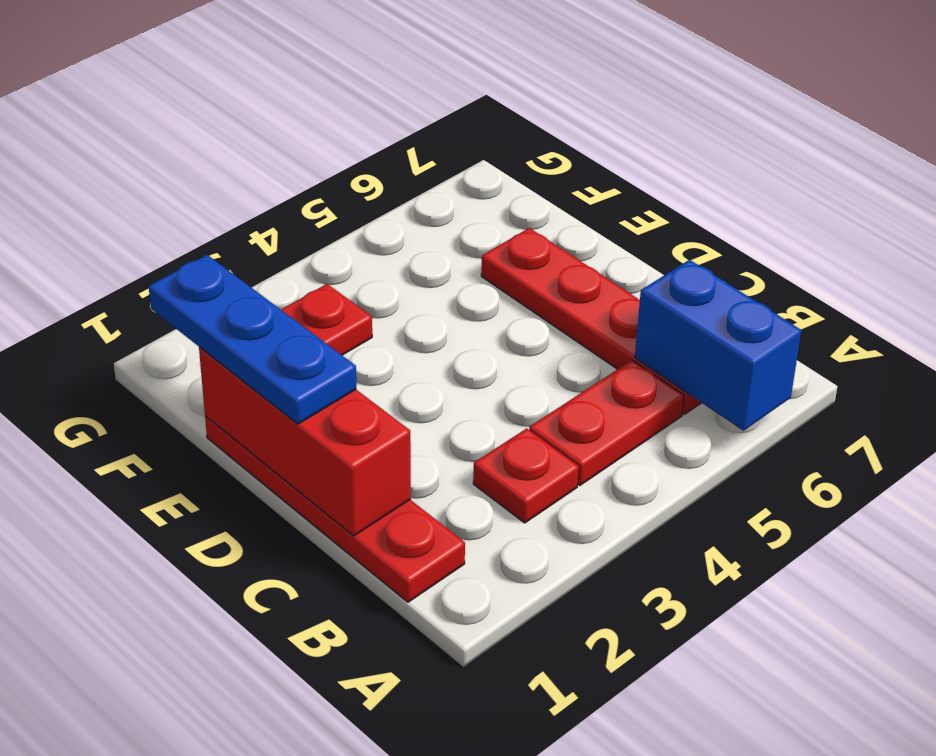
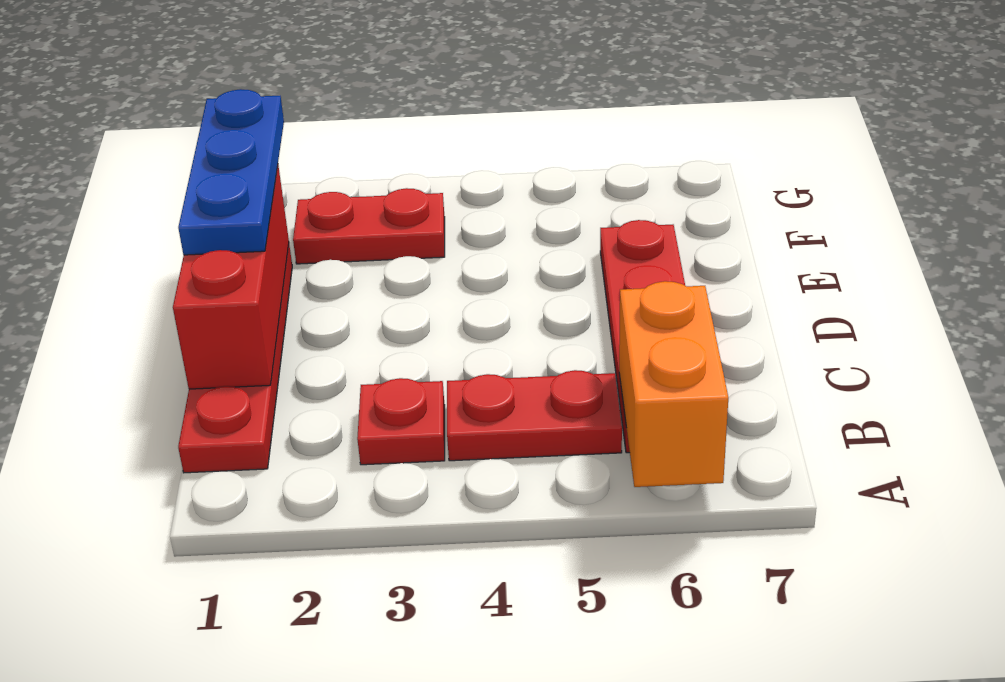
blue brick A6:B6 level 2 -> orange brick A6:B6 level 2

